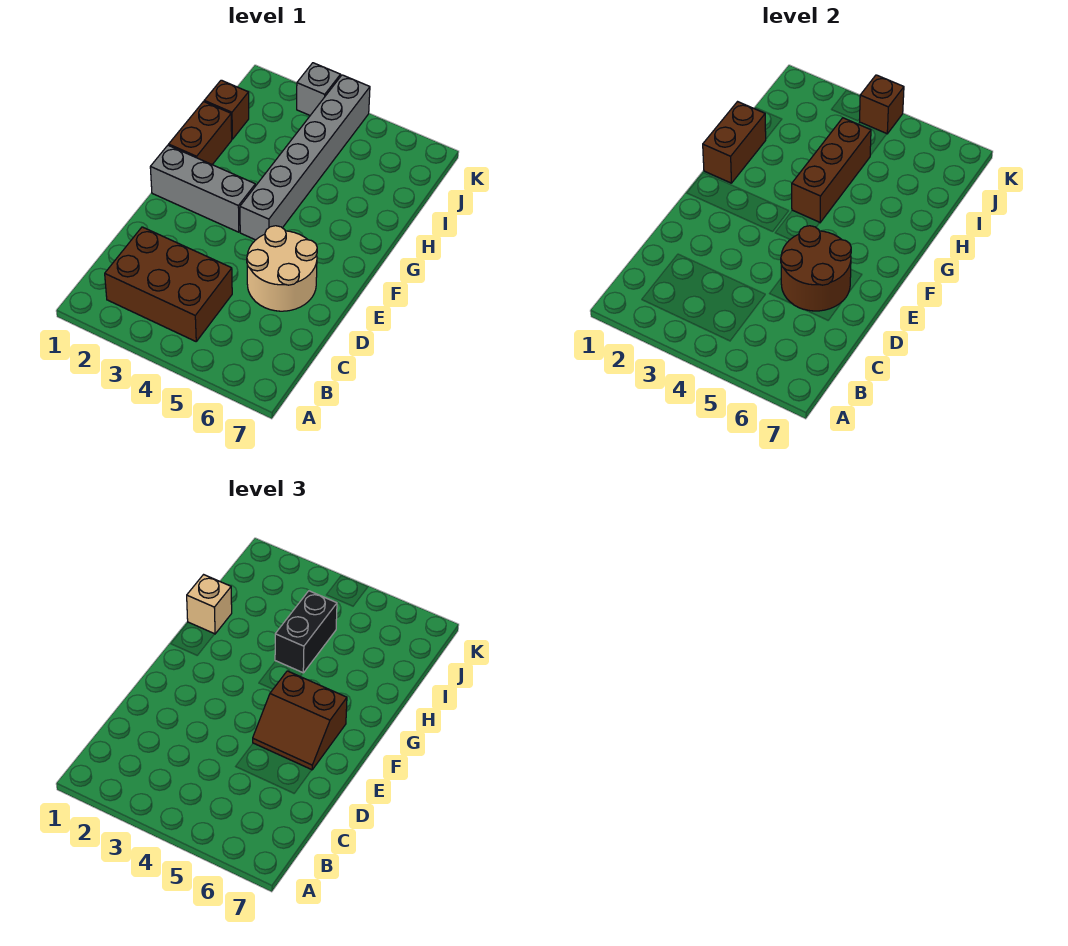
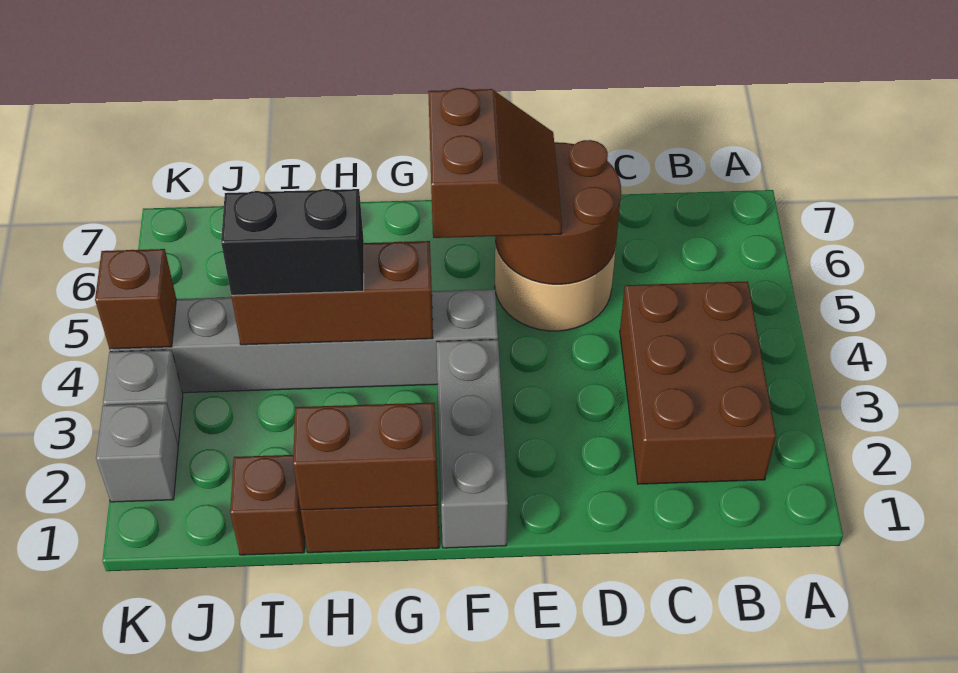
tan brick H1 level 3 -> none
none -> grey brick K2 level 1

